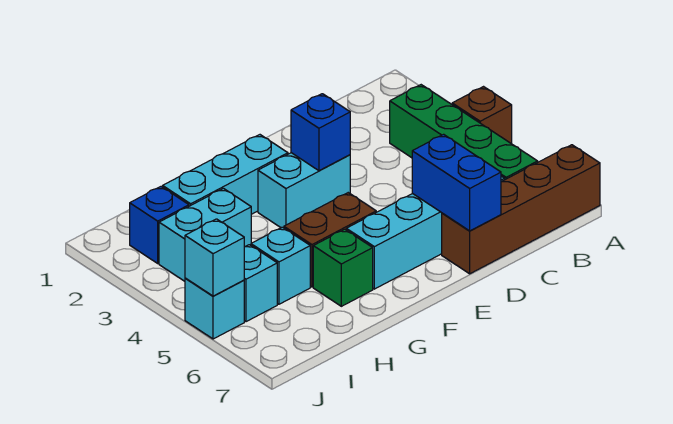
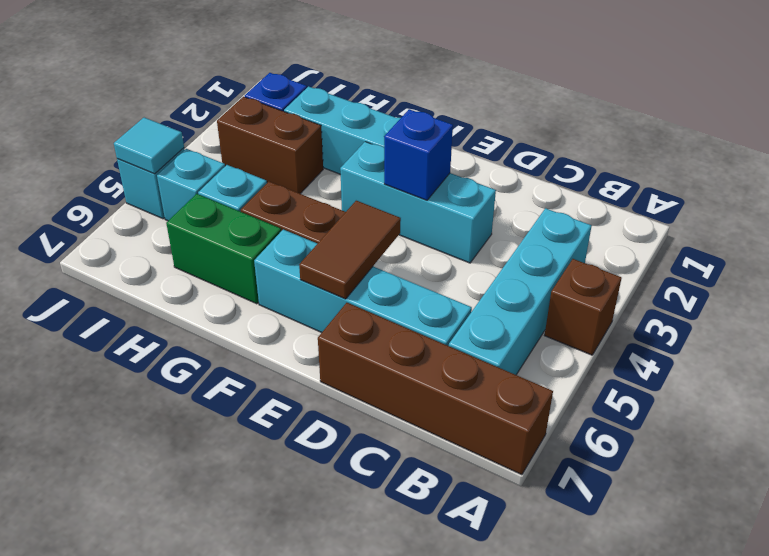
green brick B3:B6 level 1 -> cyan brick B3:B6 level 1
blue brick D6:D7 level 2 -> none
cyan brick E3:F3 level 1 -> cyan brick D3:F3 level 1
none -> brown tile E5:E6 level 2
green brick G6 level 1 -> green brick G6:H6 level 1
cyan brick H3:I3 level 1 -> brown brick H3:I3 level 1
cyan brick J5 level 2 -> cyan tile J5 level 2

